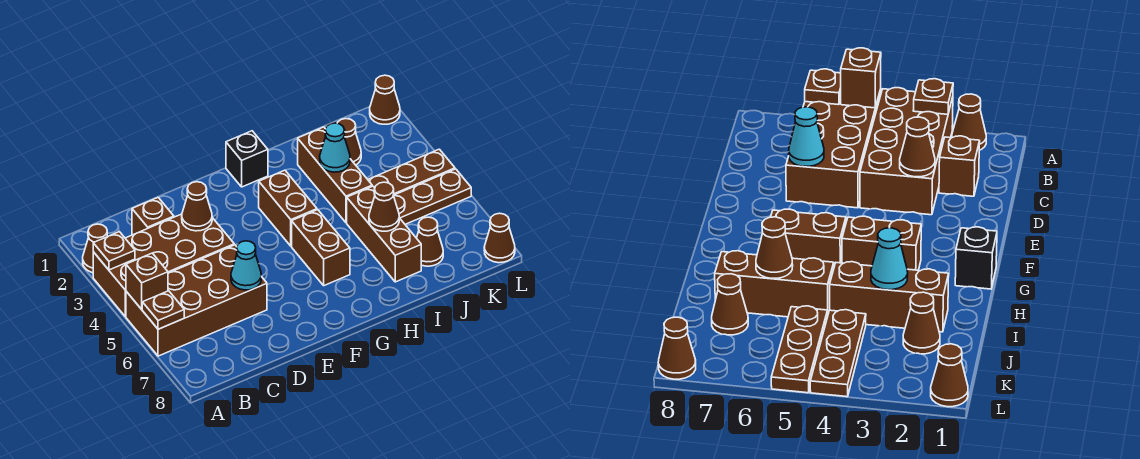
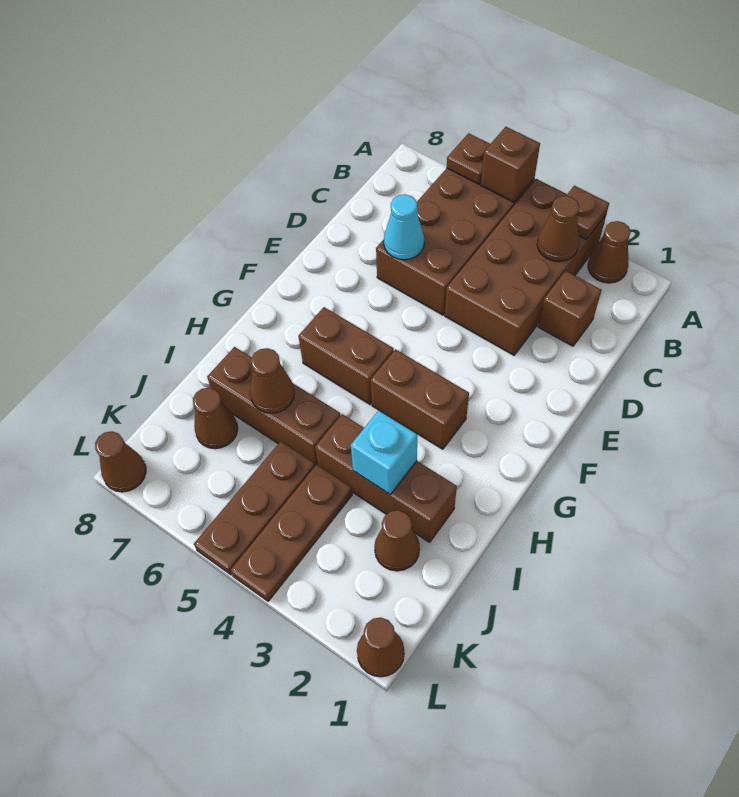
brown cone D3 level 2 -> brown cone B3 level 2
black brick G1 level 1 -> none
cyan cone I3 level 2 -> cyan brick I3 level 2

